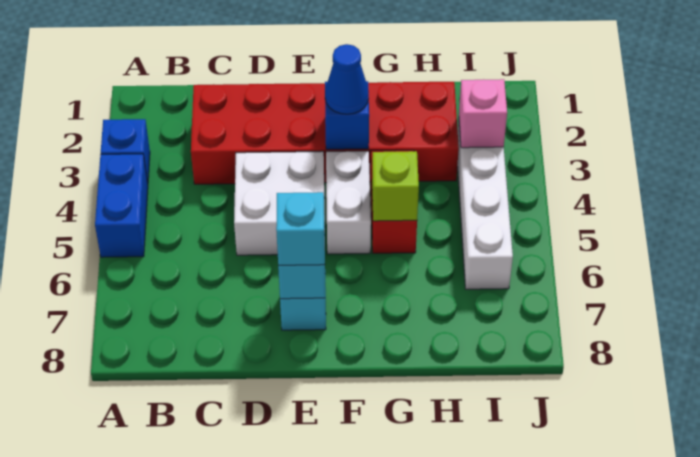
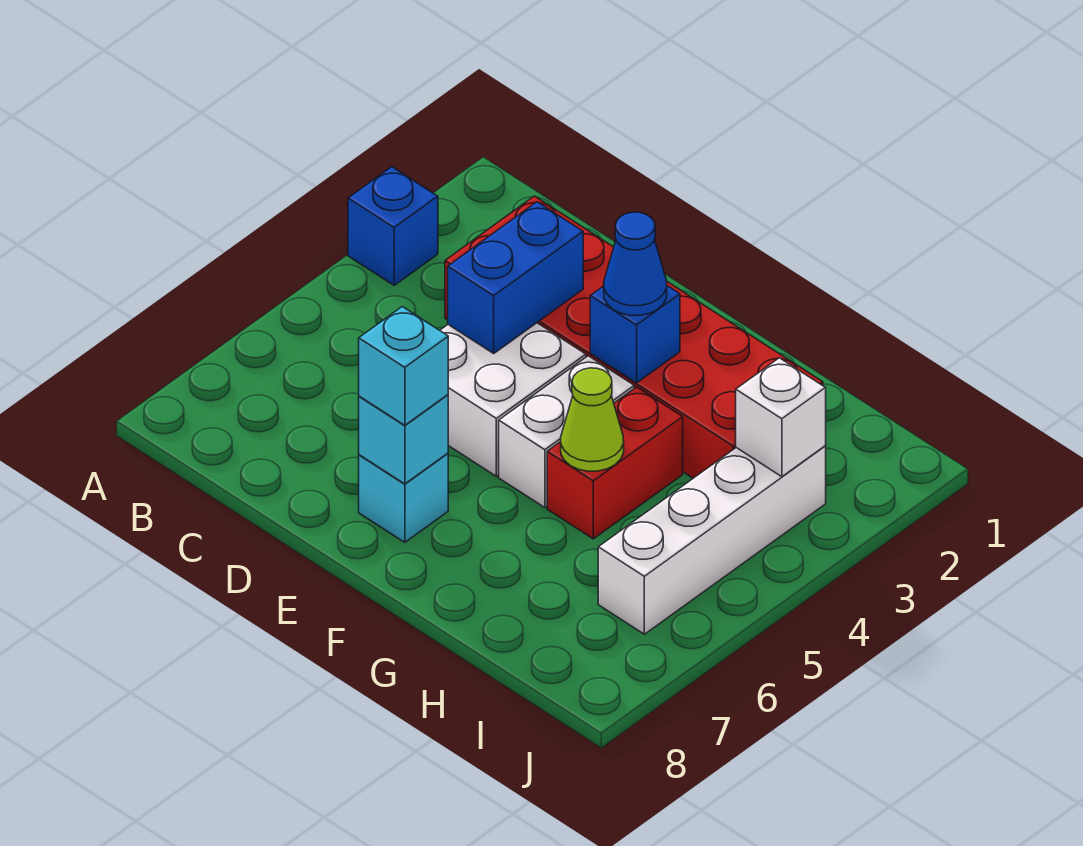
blue brick A4:A5 level 1 -> blue brick D3:D4 level 2
lime brick G5 level 2 -> lime cone G5 level 2
pink brick I3 level 2 -> white brick I3 level 2

